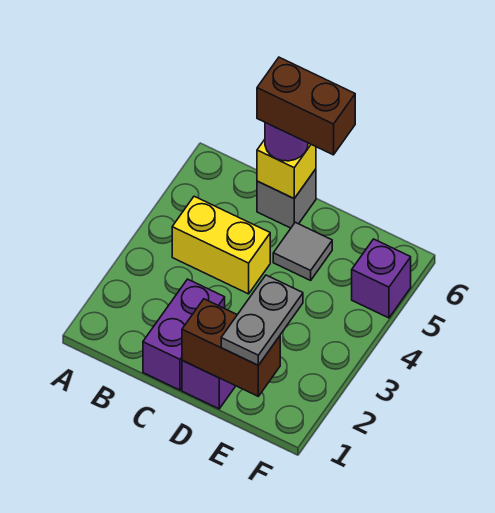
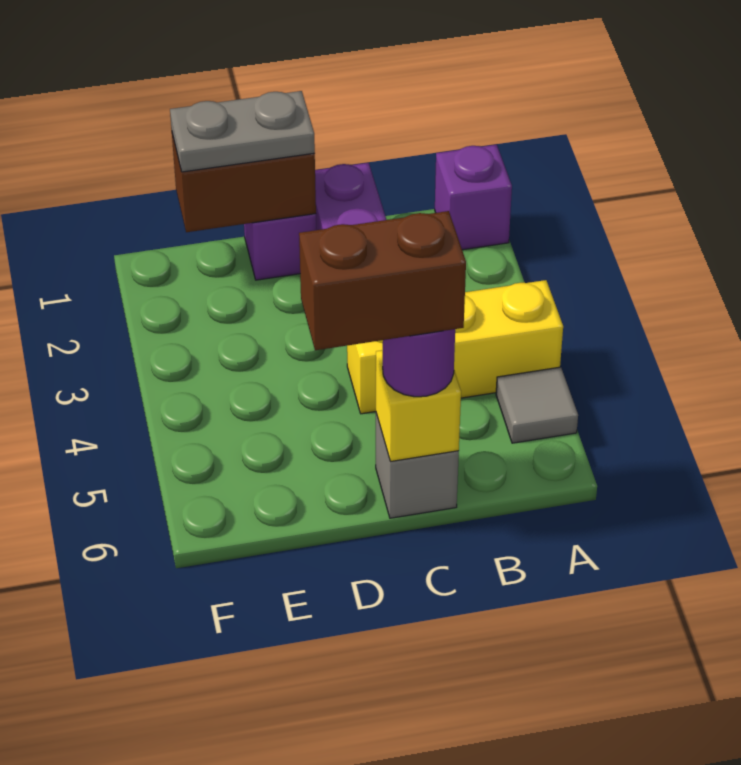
yellow brick B4:C4 level 1 -> yellow brick A4:C4 level 1
grey tile D5 level 1 -> grey tile A5 level 1
grey plate E1:E2 level 3 -> grey plate D1:E1 level 3
purple brick F5 level 1 -> purple brick A1 level 1

